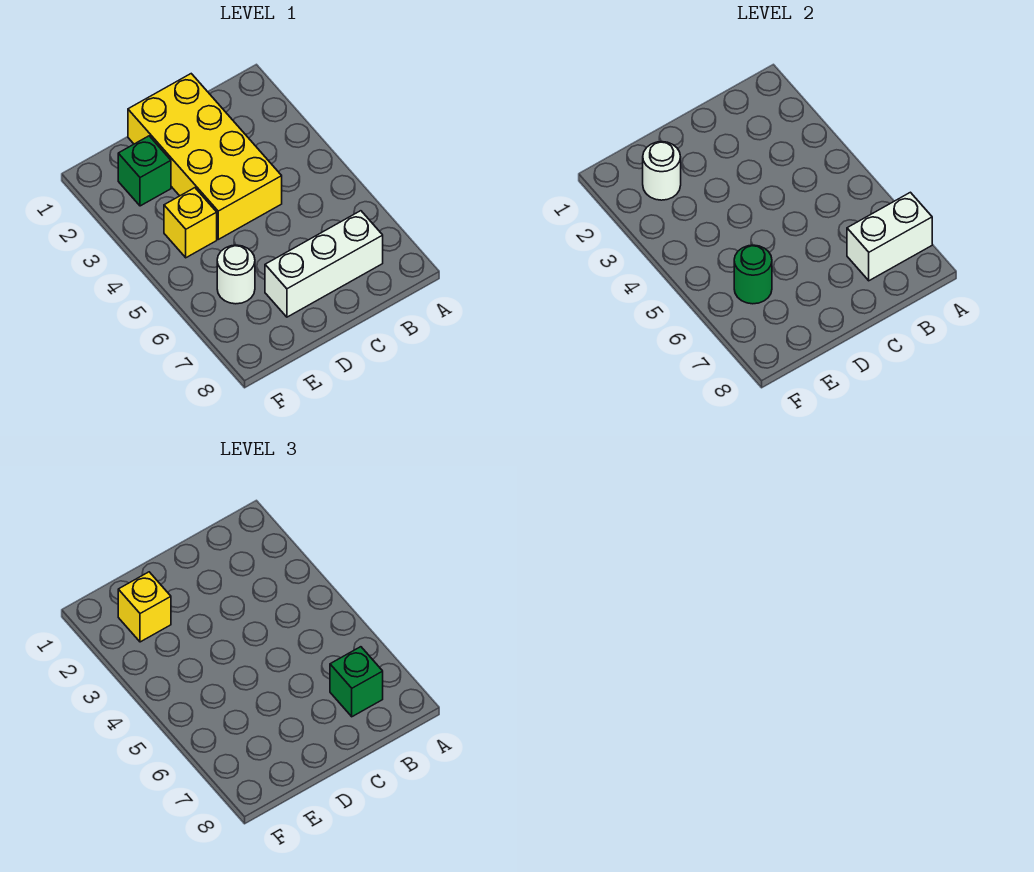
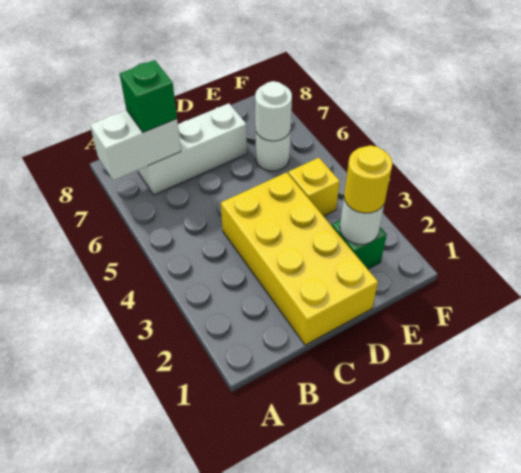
yellow brick E2 level 3 -> yellow round brick E2 level 3
green round brick E6 level 2 -> white round brick E6 level 2

